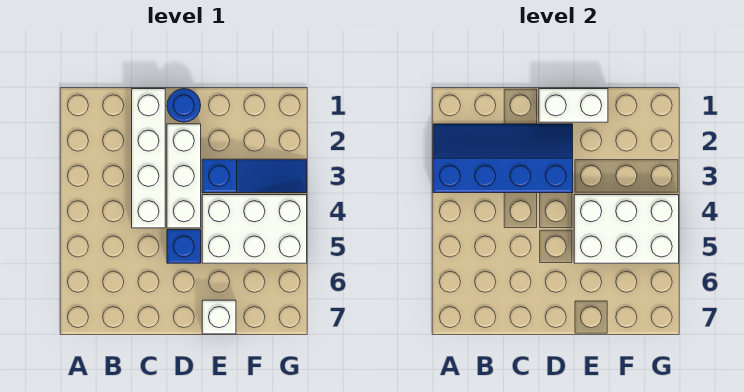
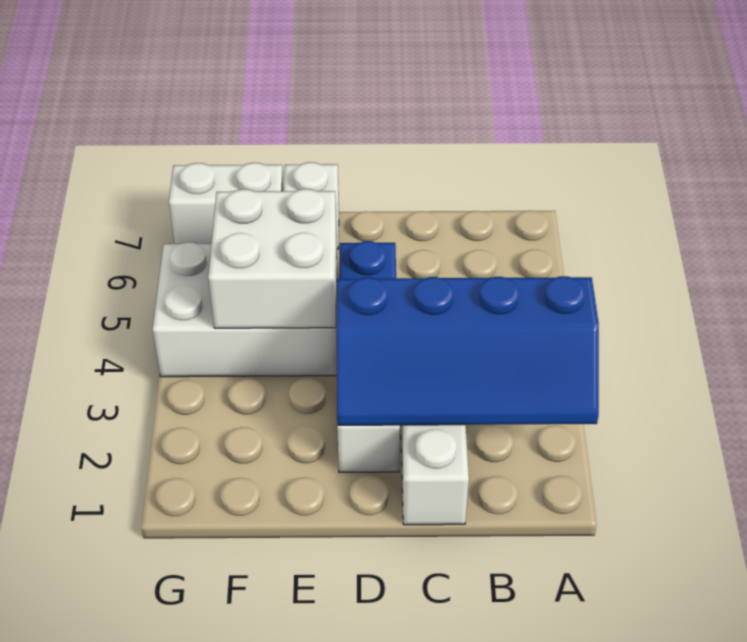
blue round brick D1 level 1 -> none
white brick D1:E1 level 2 -> white brick F7:G7 level 1
blue slope E3:G3 level 1 top E -> none
white brick E4:G5 level 2 -> white brick E4:F5 level 2

